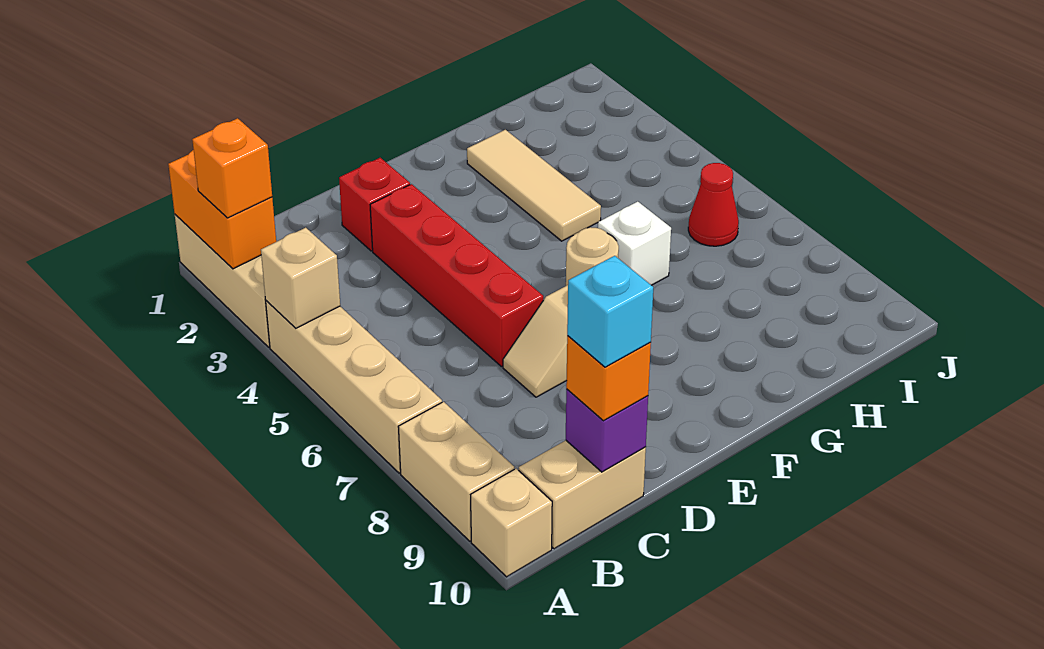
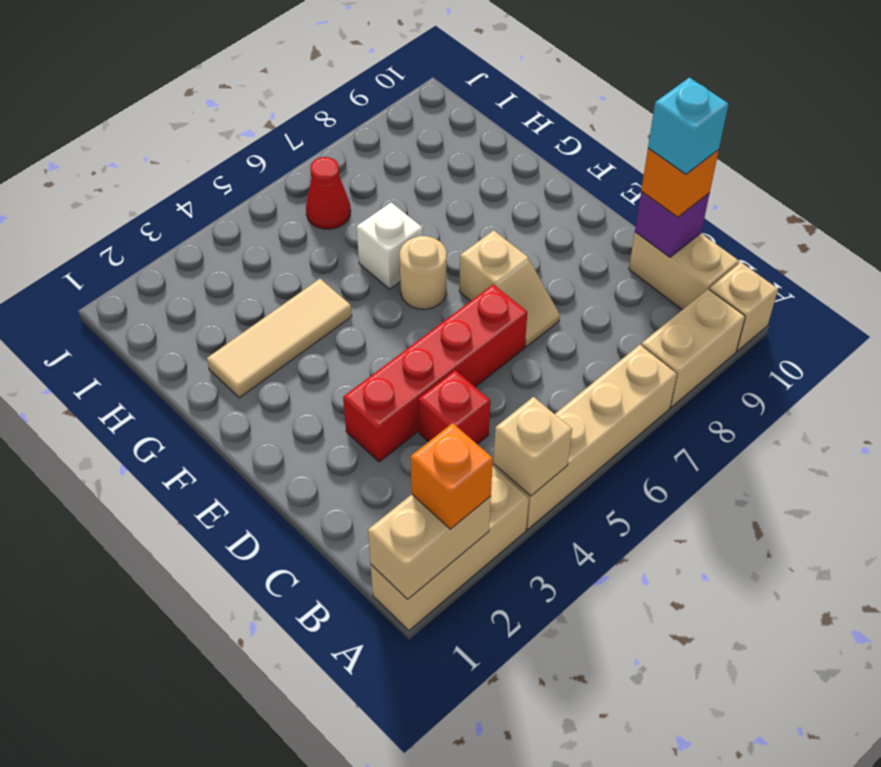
orange brick A1:A2 level 2 -> tan brick A1:A2 level 2
red brick D2 level 1 -> red brick C4 level 1

